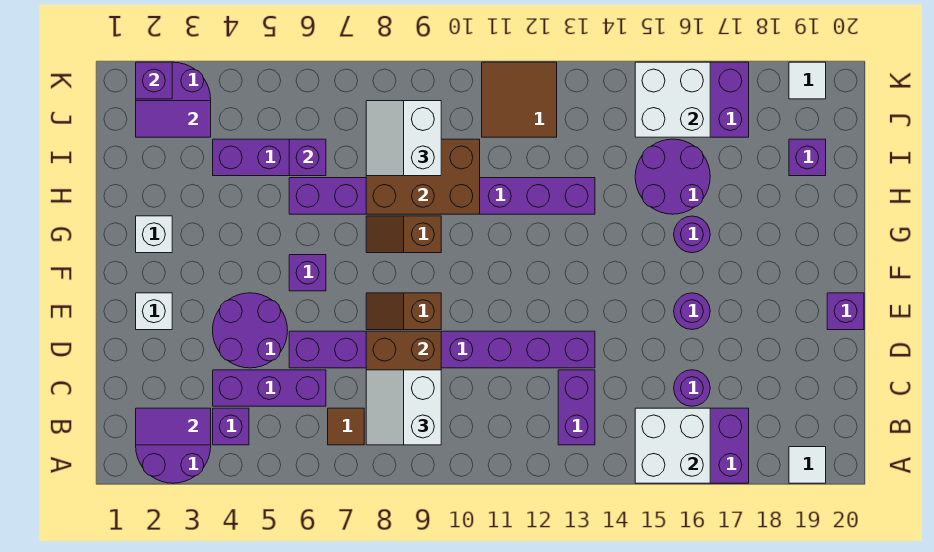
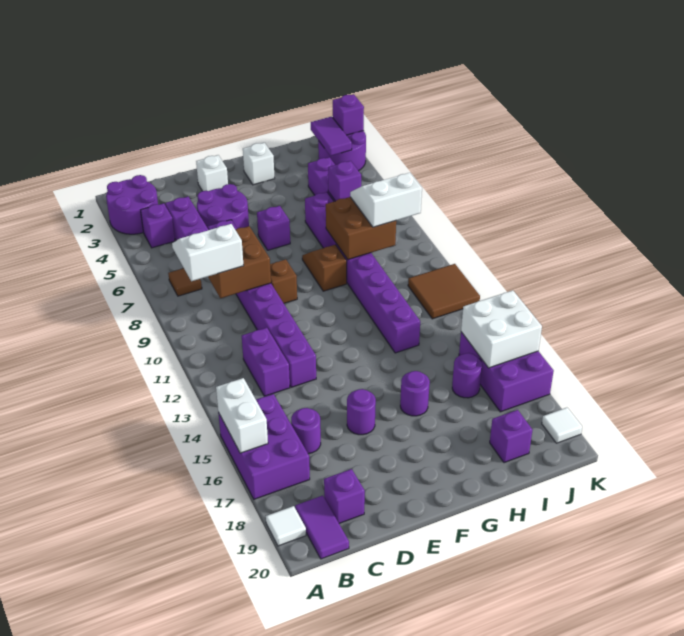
white brick A15:B16 level 2 -> white brick A15:A16 level 2
purple tile B2:B3 level 2 -> purple tile B19:B20 level 1
purple brick B13:C13 level 1 -> purple brick C12:C13 level 1
purple brick E20 level 1 -> purple brick C19 level 1
brown brick H8:I10 level 2 -> brown brick H8:I9 level 2
purple round brick H15:I16 level 1 -> purple round brick I16 level 1

